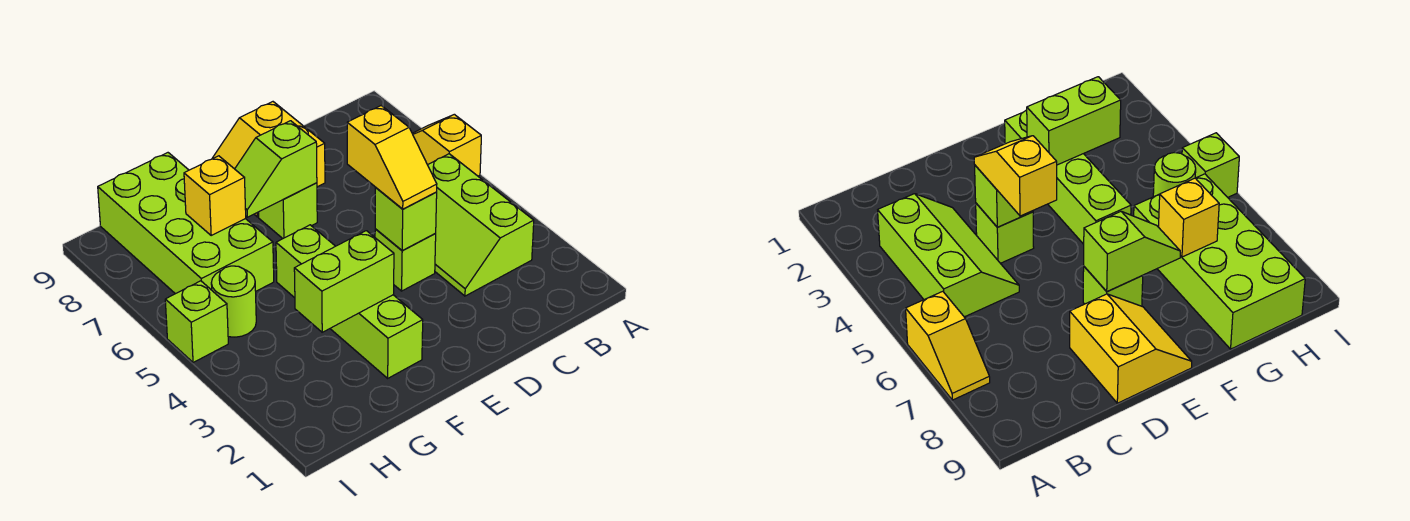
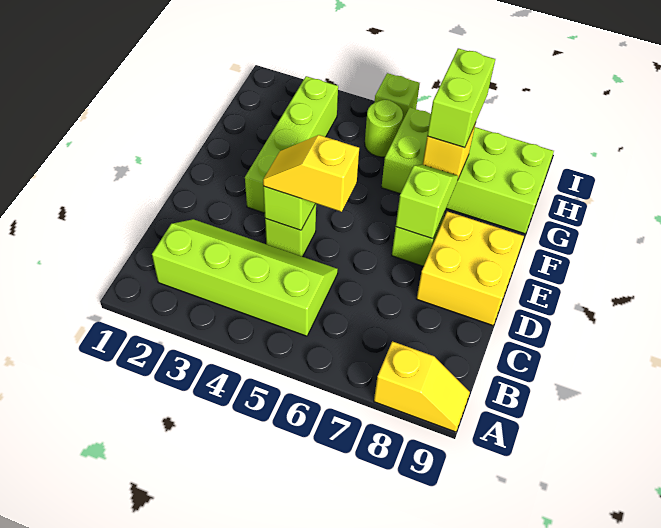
yellow slope A6:A7 level 1 top 6 -> yellow slope A8:A9 level 1 top 8
lime slope B3:C5 level 1 top B -> lime slope B2:C5 level 1 top B
yellow slope D8:E9 level 1 top D -> yellow brick D8:E9 level 1
lime brick F2:F5 level 1 -> lime brick E3:H3 level 1
lime brick F3:G3 level 2 -> lime brick G7:H7 level 3

